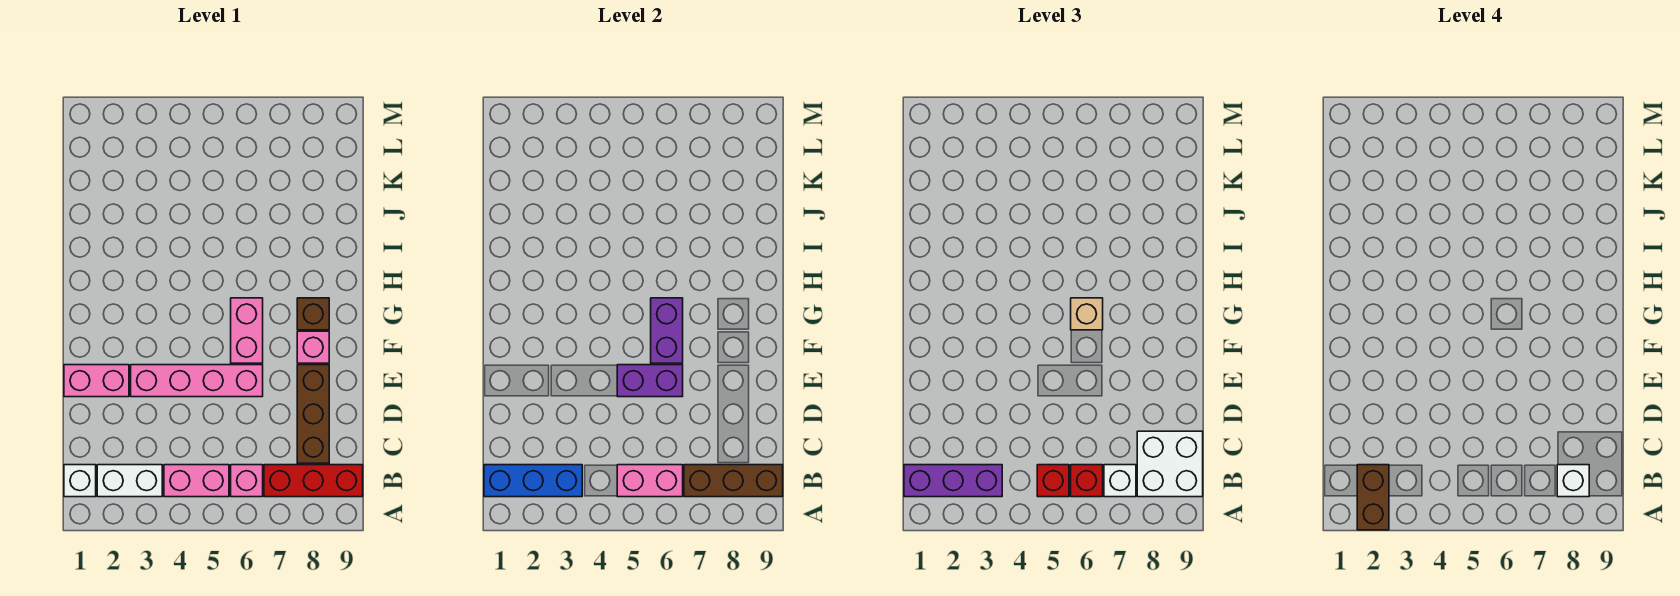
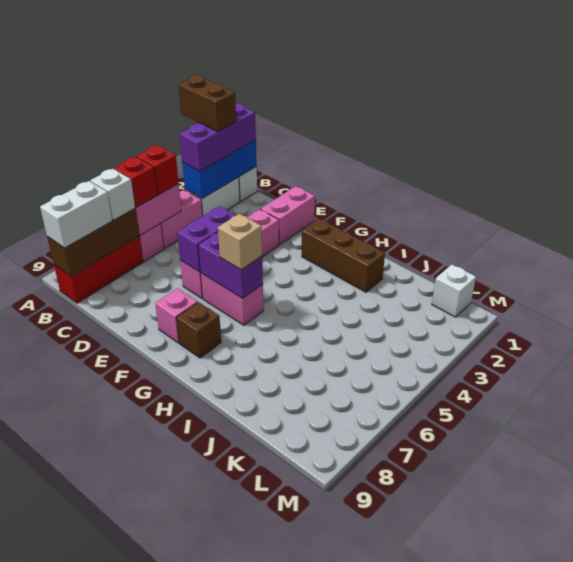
white brick B8:C9 level 3 -> white brick B8:B9 level 3
white brick B8 level 4 -> white brick L1 level 1
brown brick C8:E8 level 1 -> brown brick G2:I2 level 1

